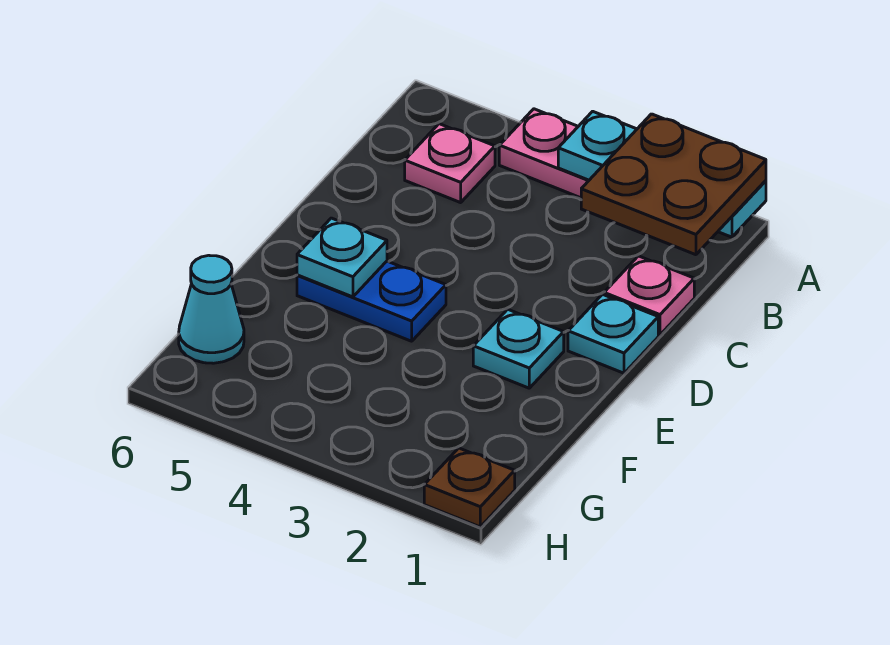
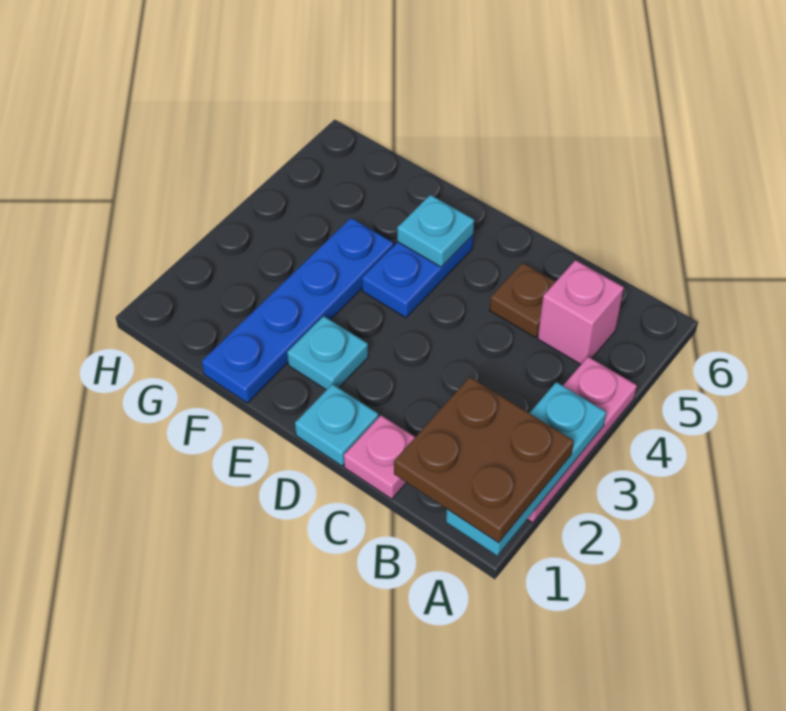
pink plate B5 level 1 -> pink brick B5 level 1
none -> blue plate F1:F4 level 1
cyan cone G6 level 1 -> none
brown plate H1 level 1 -> brown plate C5 level 1

